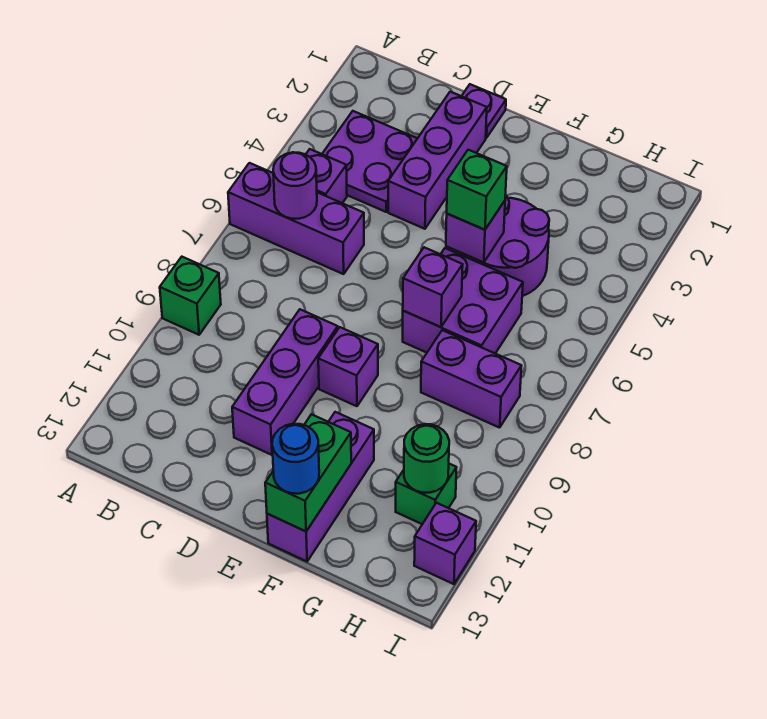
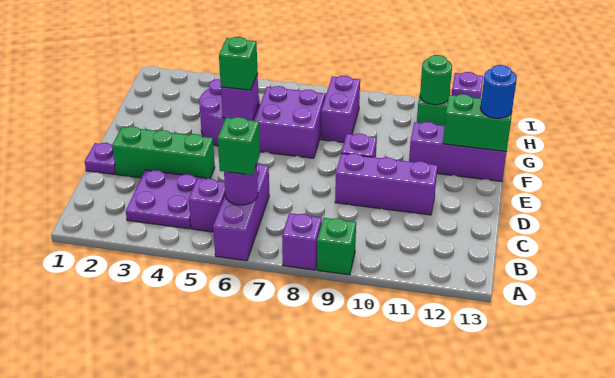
none -> green brick B6 level 3
purple brick D2:D4 level 1 -> green brick D2:D4 level 1
purple brick F7 level 2 -> purple brick A8 level 1

